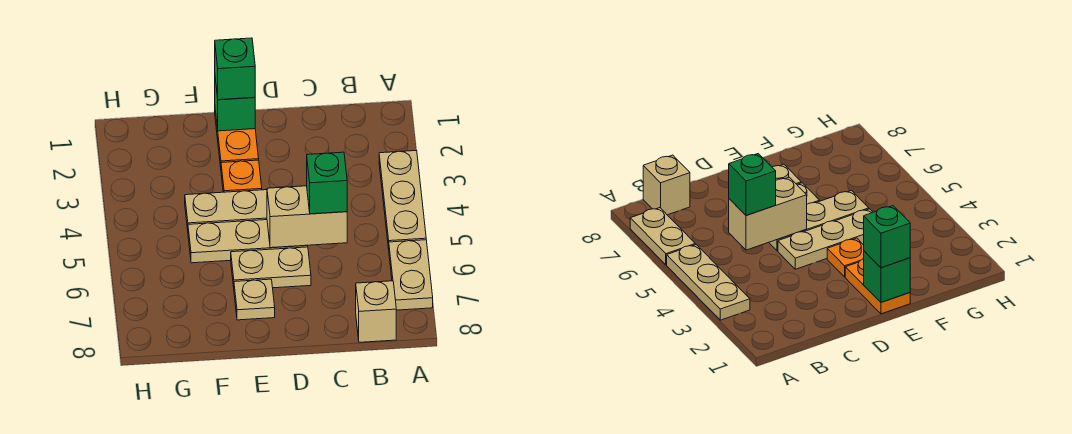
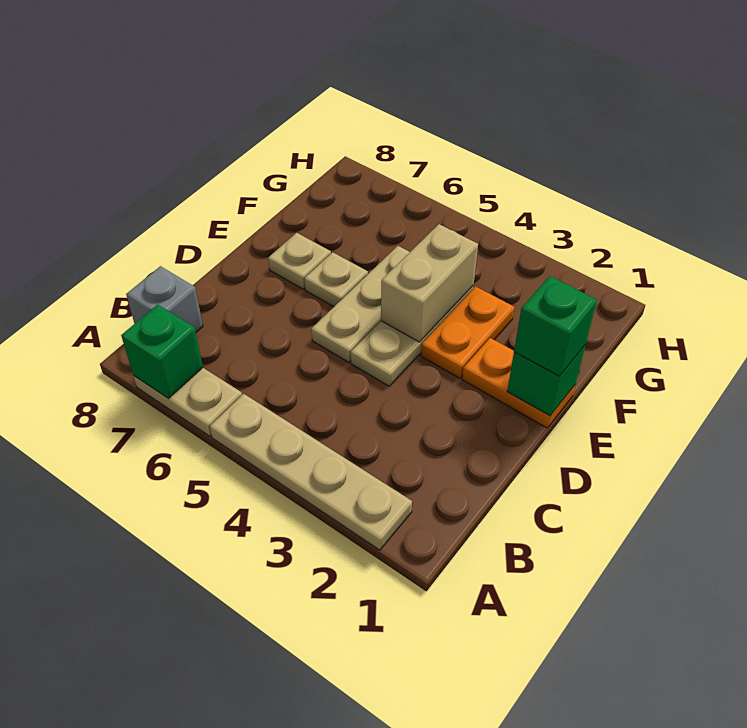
tan plate A3:A5 level 1 -> tan plate A2:A5 level 1
tan brick B8 level 1 -> grey brick B8 level 1
tan brick C5:D5 level 2 -> tan brick E4:F4 level 2
green brick C5 level 3 -> green brick A7 level 2
tan plate D6:E6 level 1 -> tan plate E6 level 1
orange plate E3 level 1 -> orange plate E3:F3 level 1

